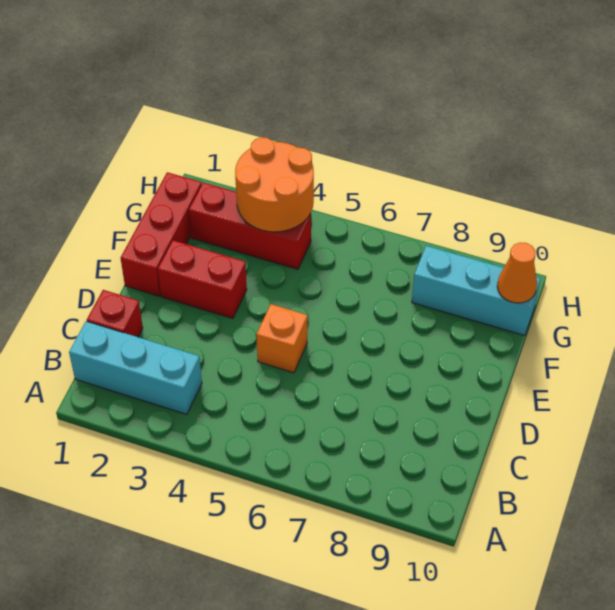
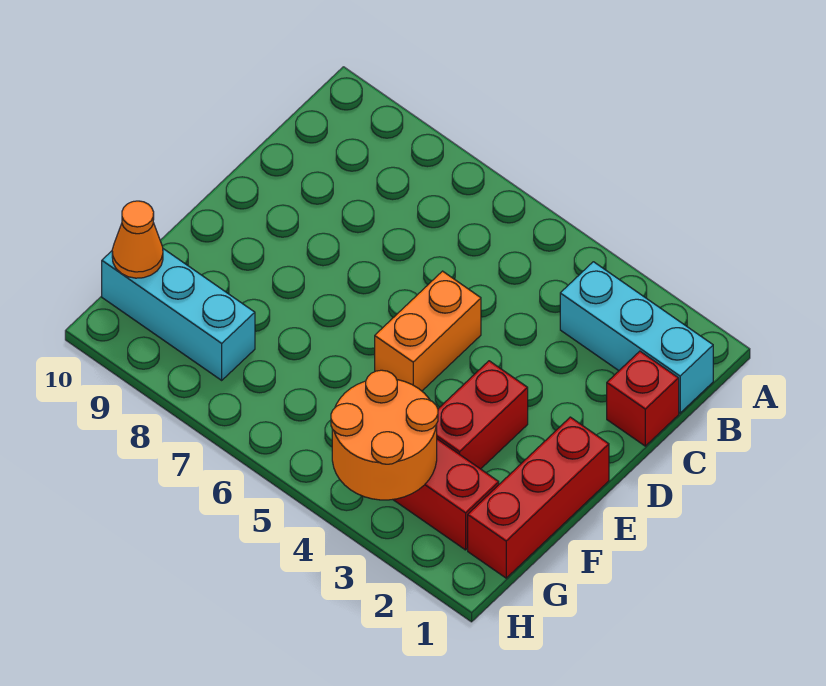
orange brick D5 level 1 -> orange brick D5:E5 level 1
red brick E2:E3 level 1 -> red brick E3:F3 level 1

